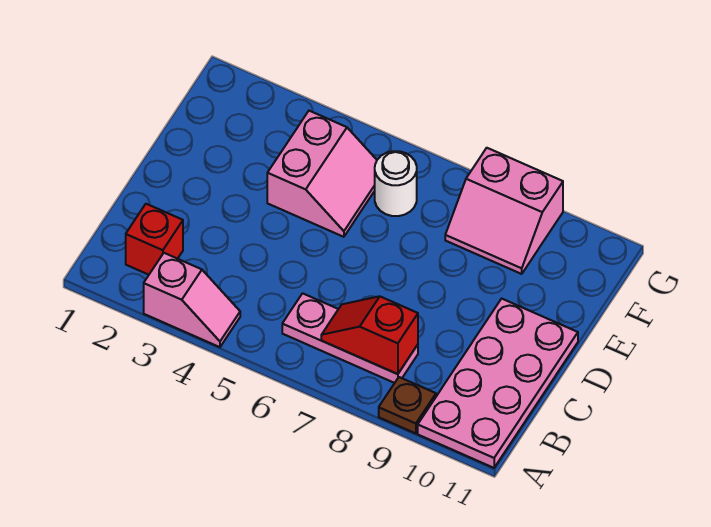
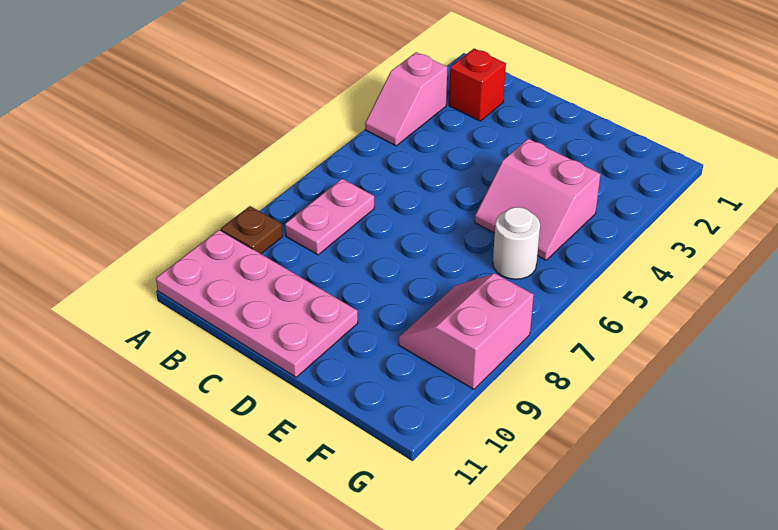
pink plate B6:B8 level 1 -> pink plate B7:B8 level 1
red slope B7:B8 level 2 top 8 -> none

